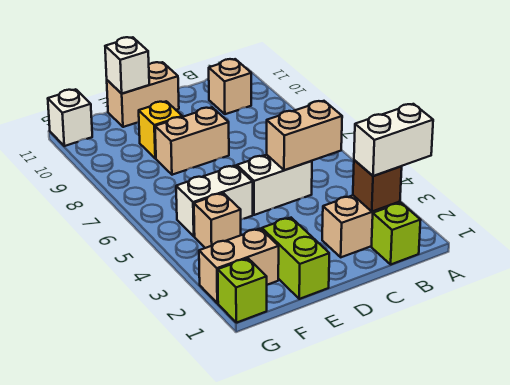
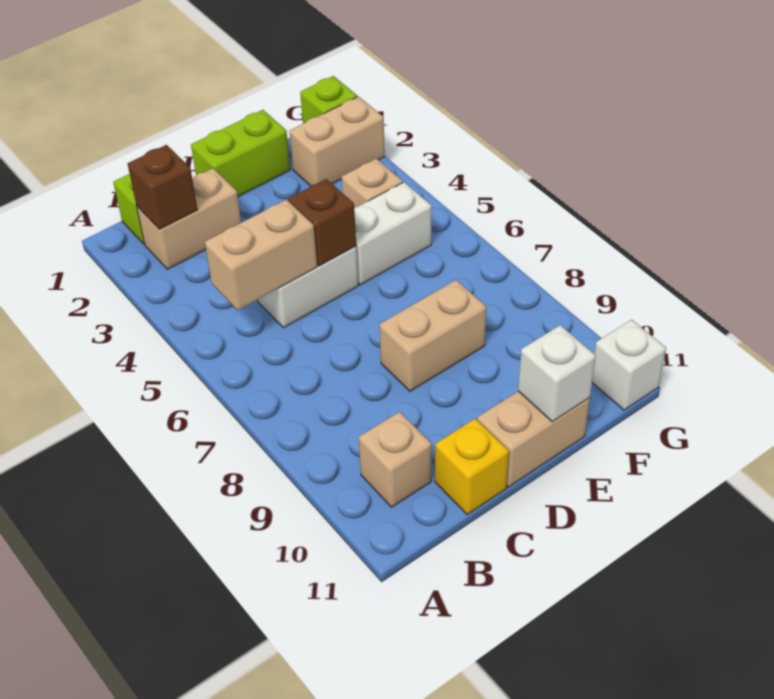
white brick A2:B2 level 3 -> none
none -> brown brick D5 level 2
lime brick E1:E2 level 1 -> lime brick D1:E1 level 1
yellow brick E9 level 1 -> yellow brick C11 level 1

